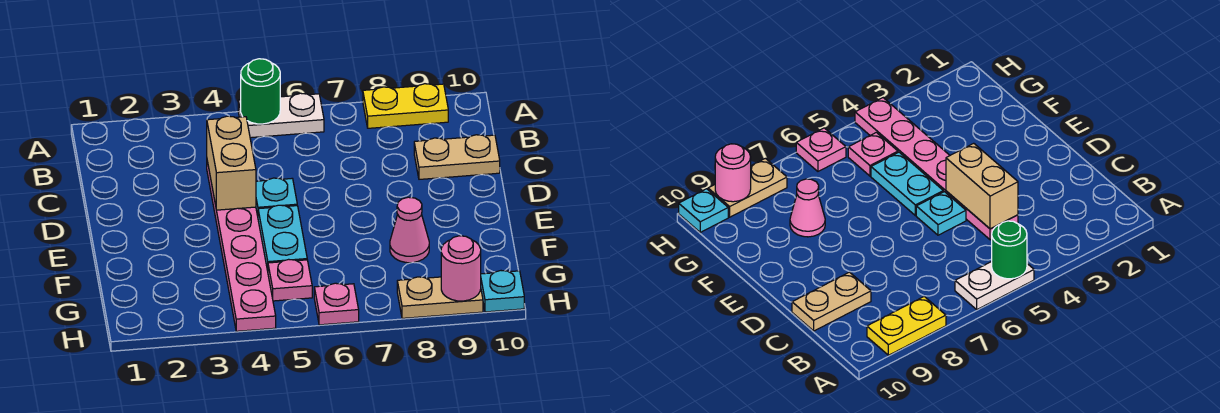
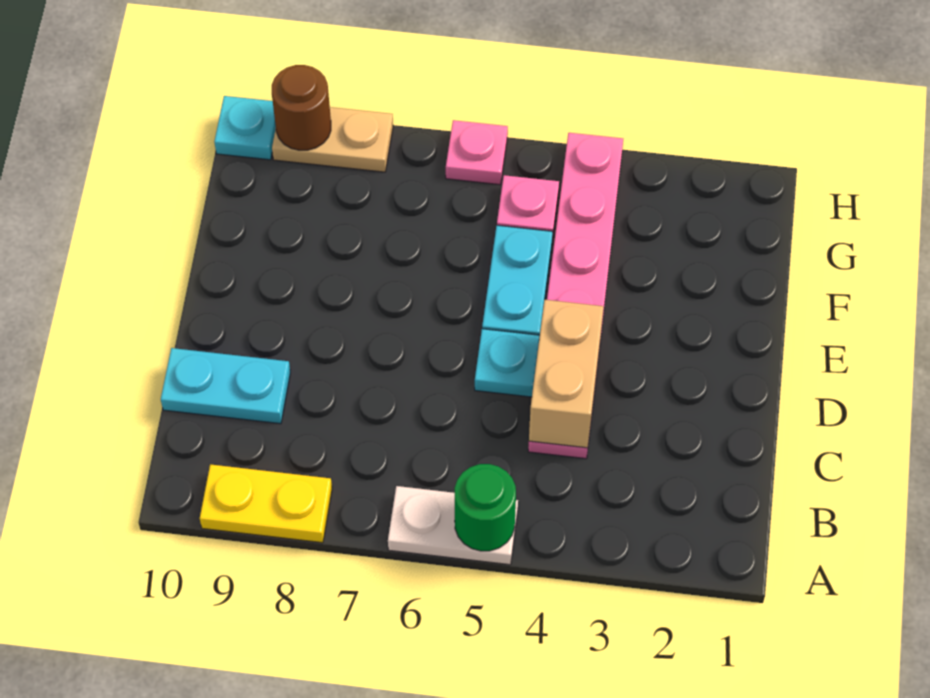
tan plate C9:C10 level 1 -> cyan plate C9:C10 level 1
pink cone F8 level 1 -> none
pink round brick H9 level 2 -> brown round brick H9 level 2

